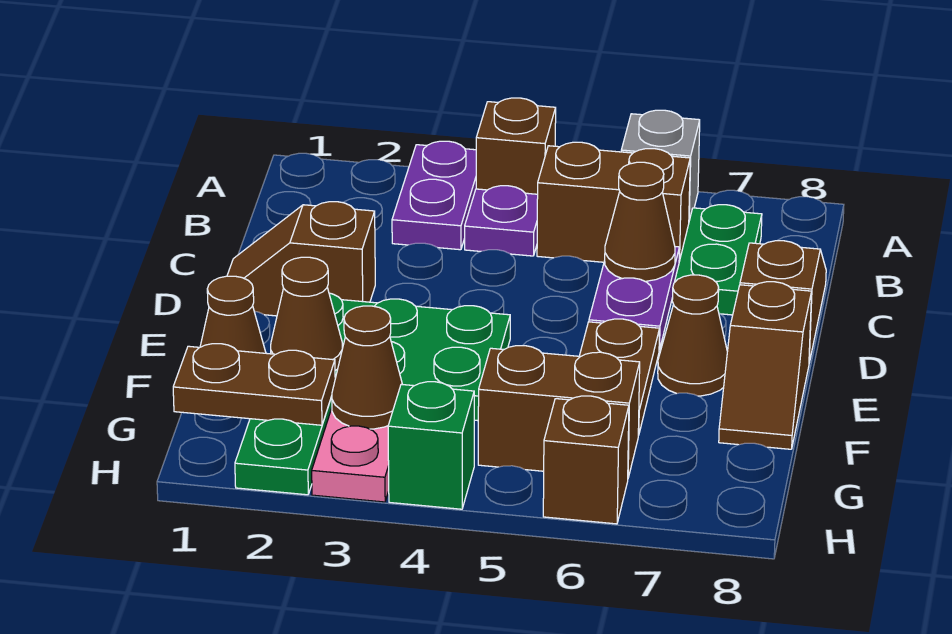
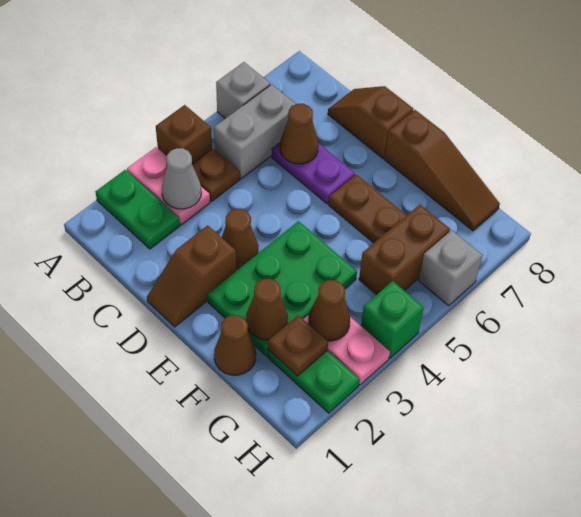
purple plate A3:B3 level 1 -> pink plate A3:B3 level 1
none -> grey cone B3 level 2
purple plate B4 level 1 -> brown plate B4 level 1
brown brick B5:B6 level 1 -> grey brick B5:B6 level 1
green plate B7:C7 level 1 -> green plate A2:B2 level 1
brown cone E7 level 1 -> brown cone D3 level 1
brown slope E8:F8 level 1 top E -> brown slope E8:G8 level 1 top E
brown plate G1:G2 level 2 -> brown plate G2 level 2
brown brick H6 level 1 -> grey brick H6 level 1

